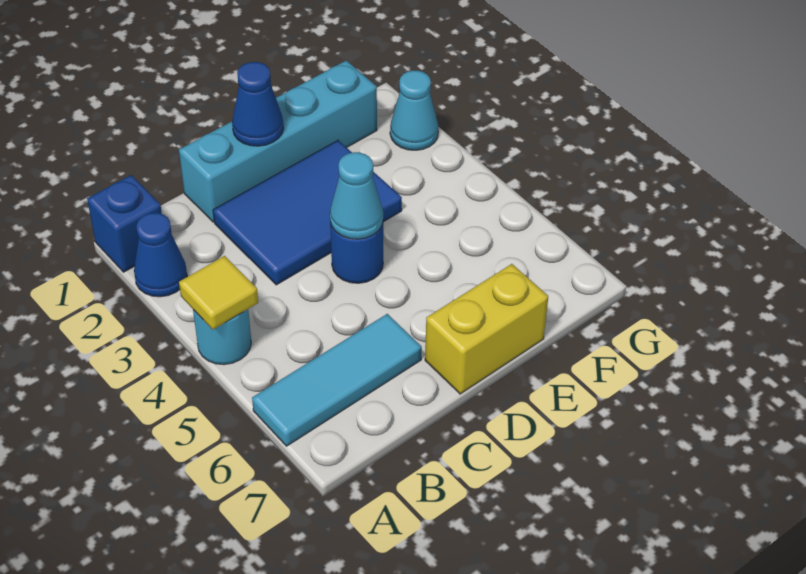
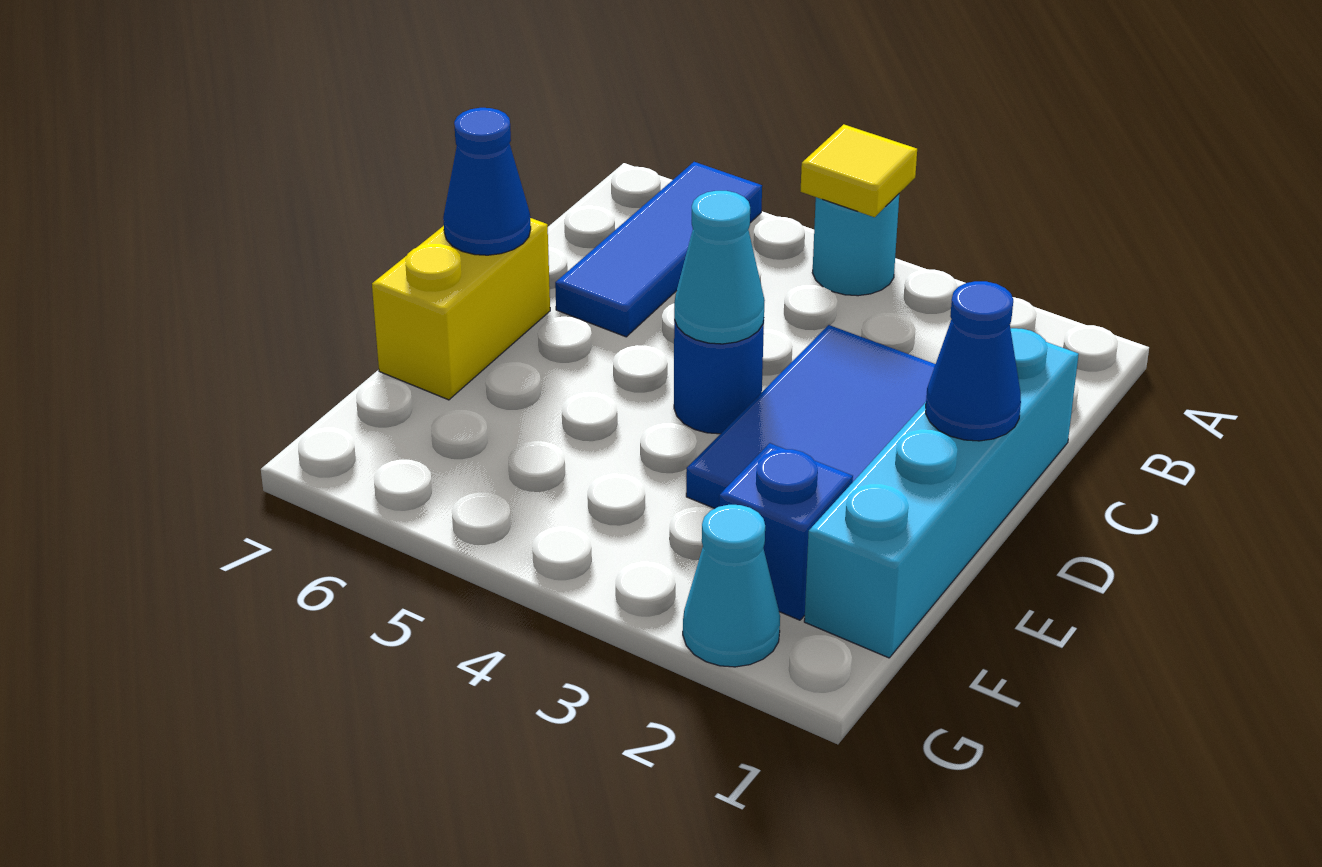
blue brick A1 level 1 -> blue brick F2 level 1
blue cone A2 level 1 -> blue cone D7 level 2
cyan tile A6:C6 level 1 -> blue tile A6:C6 level 1

